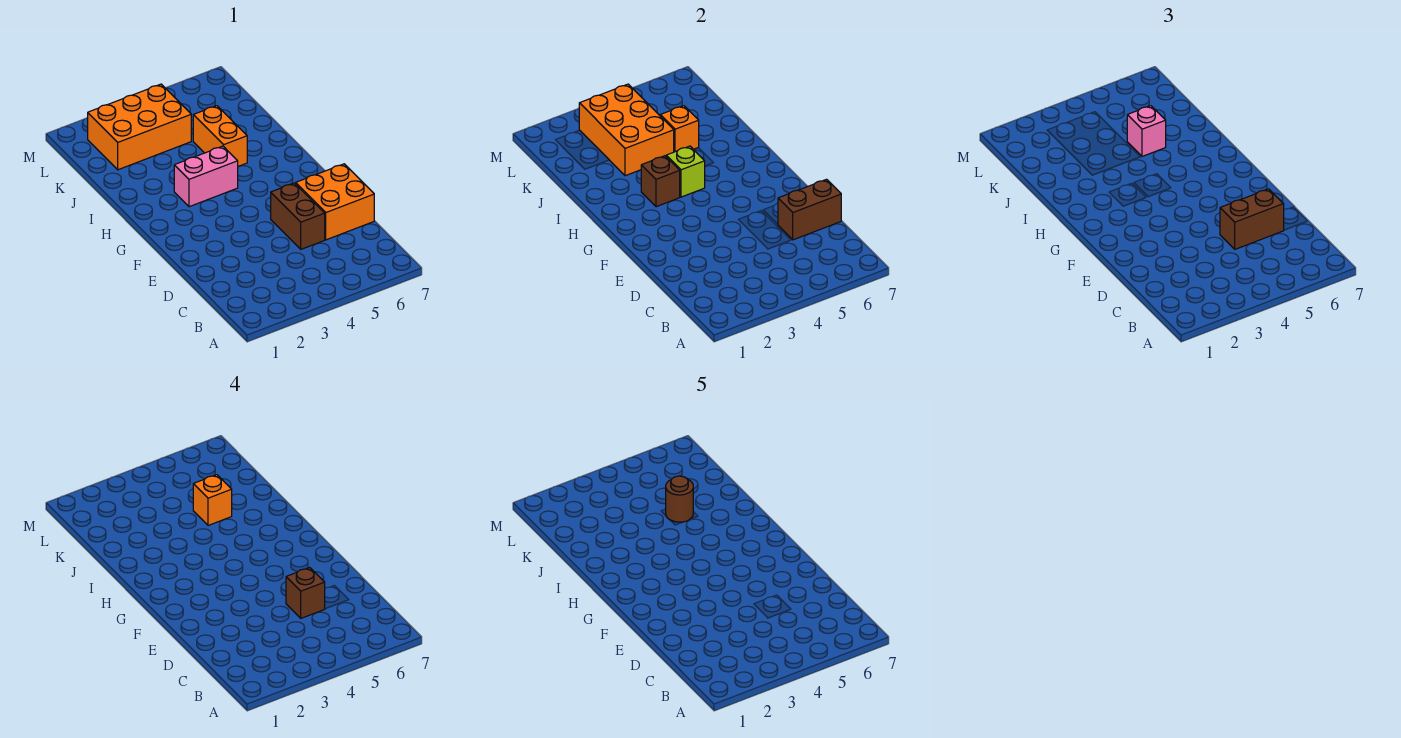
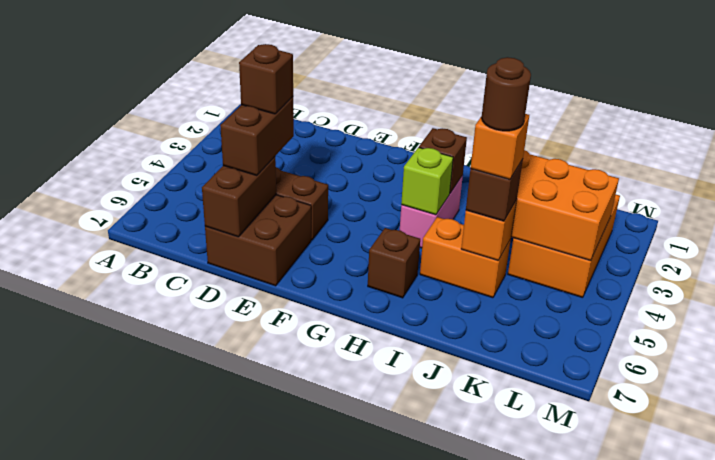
orange brick D6:E7 level 1 -> brown brick D6:E7 level 1
none -> brown brick H6 level 1
pink brick J5 level 3 -> brown brick J5 level 3

